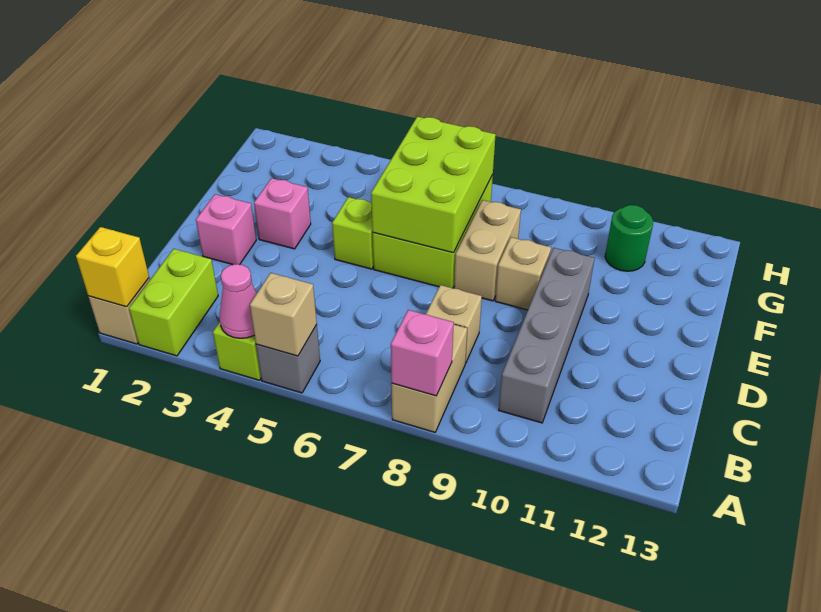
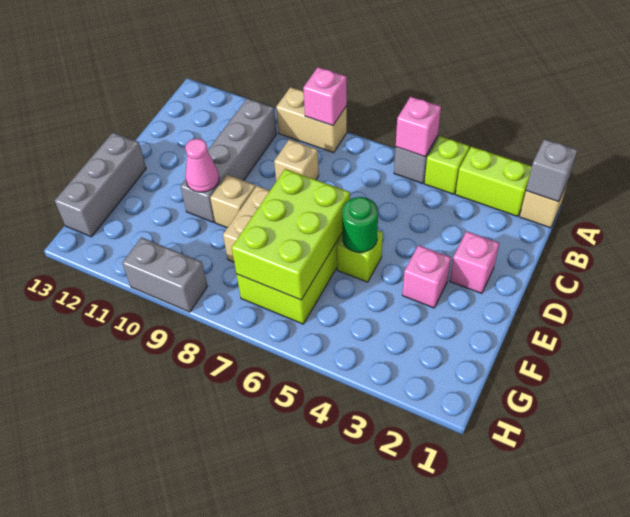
yellow brick A1 level 2 -> grey brick A1 level 2
lime brick A2:B2 level 1 -> lime brick A2:A3 level 1
pink cone A4 level 2 -> pink cone E10 level 2
tan brick A5 level 2 -> pink brick A5 level 2
tan brick A8:B8 level 1 -> tan brick A8:A9 level 1
none -> grey brick E13:G13 level 1
green round brick G11 level 1 -> green round brick E5 level 2
none -> grey brick H9:H10 level 1

